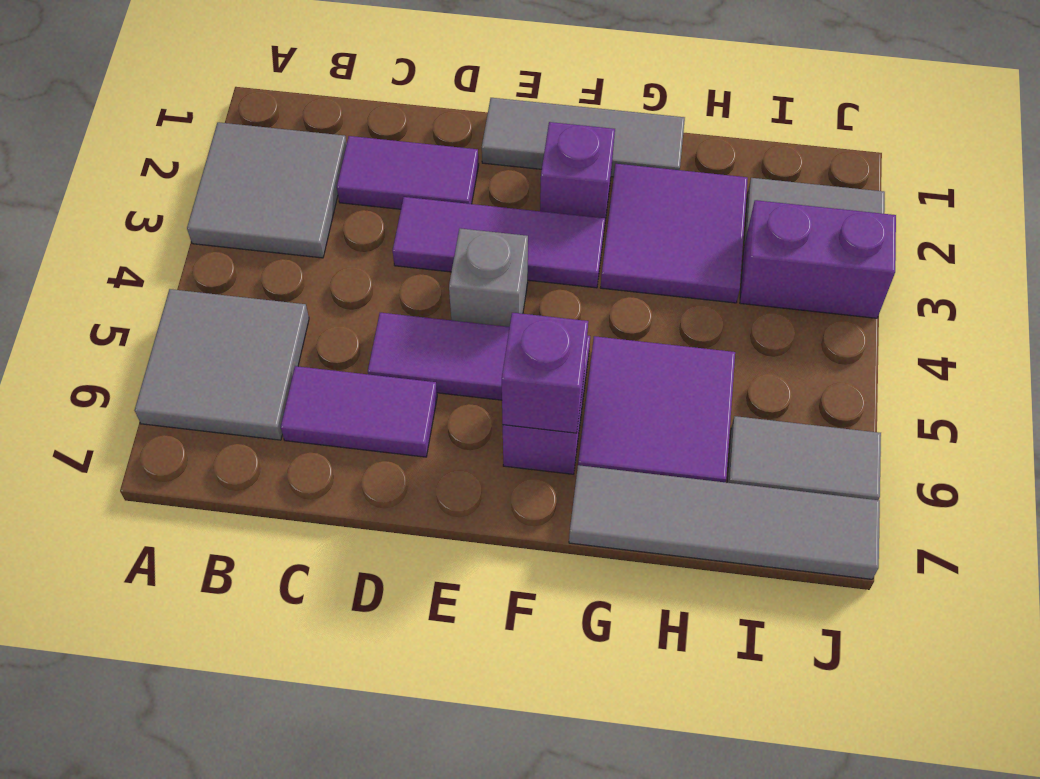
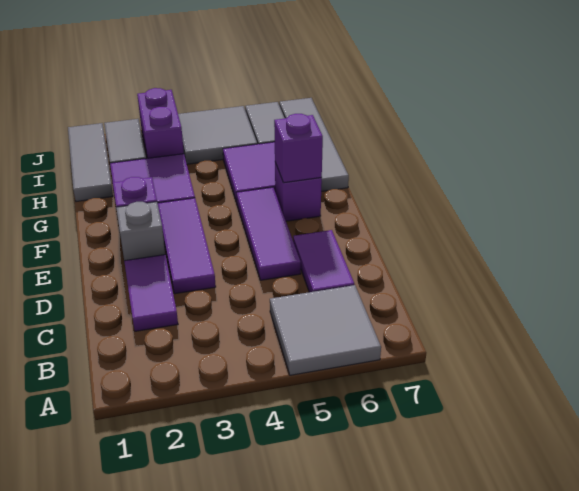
grey tile A2:B3 level 1 -> grey tile I4:J5 level 1
grey tile E1:G1 level 1 -> grey tile H1:J1 level 1
grey brick E4 level 1 -> grey brick E2 level 1

